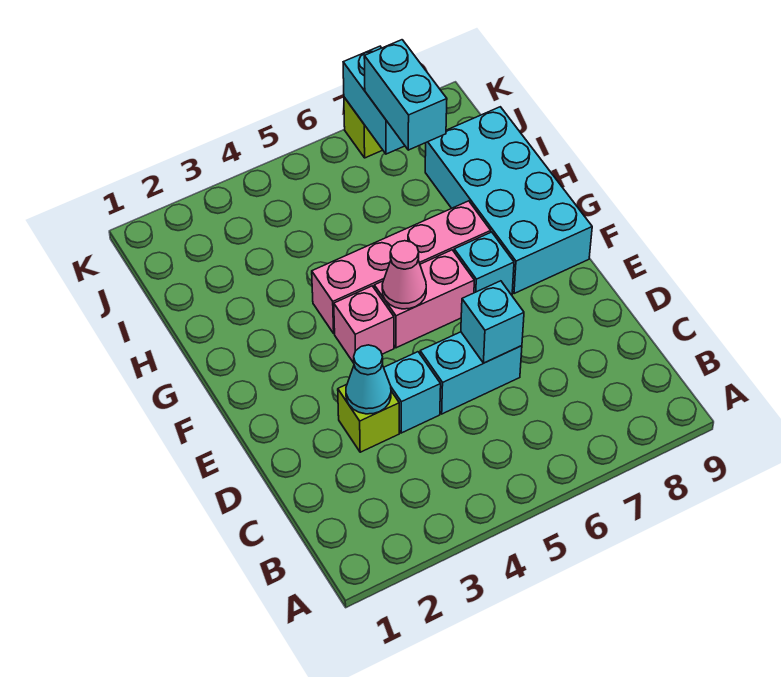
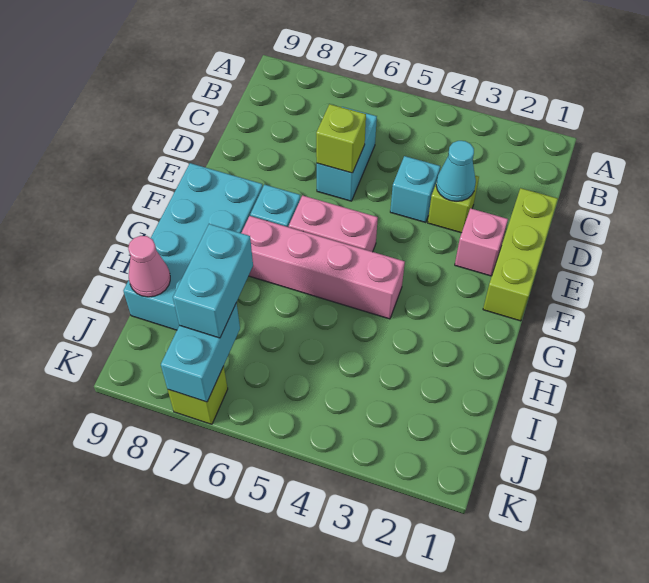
none -> lime brick D1:F1 level 1
cyan brick D5:D6 level 1 -> cyan brick C6:D6 level 1
cyan brick D6 level 2 -> lime brick D6 level 2
pink brick F4 level 1 -> pink brick E2 level 1
pink cone F5 level 2 -> pink cone I9 level 2

